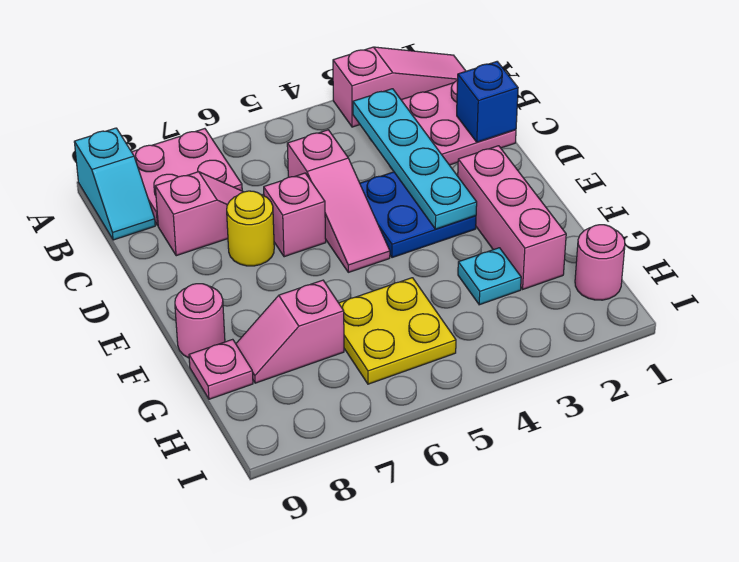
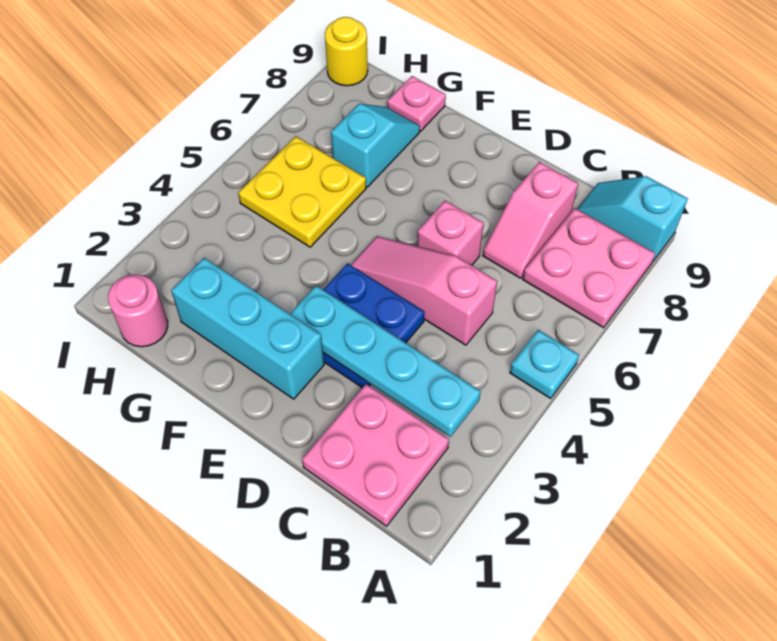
pink slope A1:A3 level 1 top 3 -> none
blue brick C1 level 2 -> none
yellow round brick D7 level 1 -> yellow round brick I9 level 1
pink brick E2:G2 level 1 -> cyan brick E2:G2 level 1
pink round brick F9 level 1 -> none
cyan plate G3 level 1 -> cyan plate A5 level 1
pink slope G7:G8 level 1 top 7 -> cyan slope G7:G8 level 1 top 7

